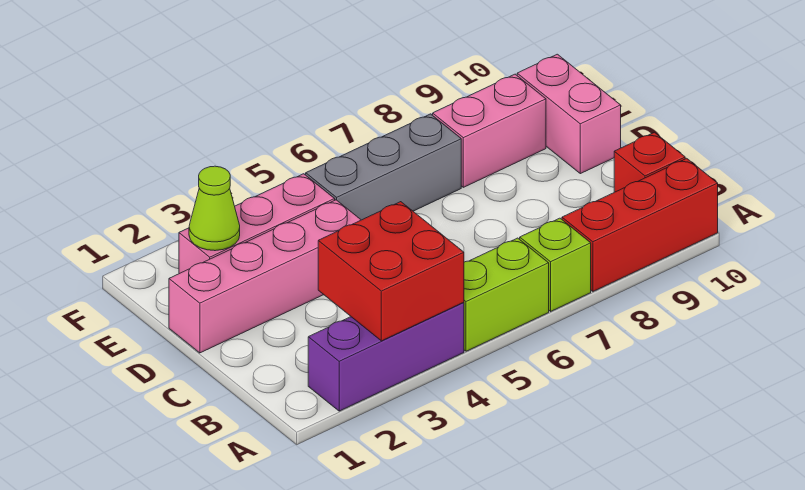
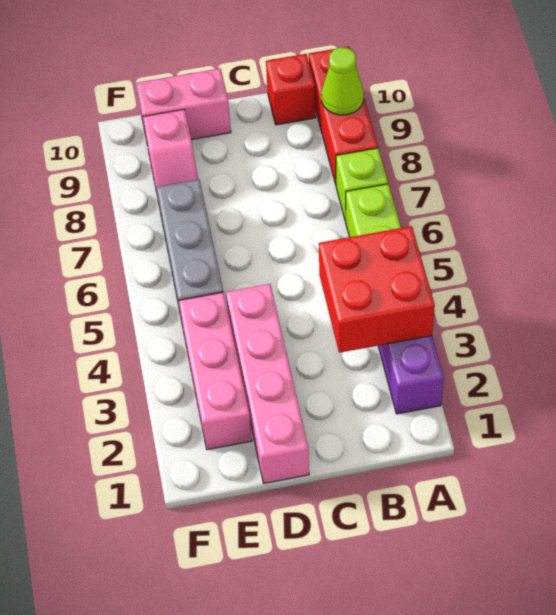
lime cone E2 level 2 -> lime cone A9 level 2
pink brick E8:E9 level 1 -> pink slope E8:E9 level 1 top 9

